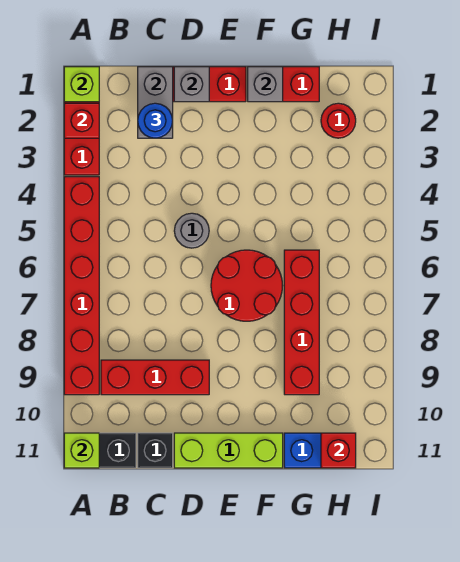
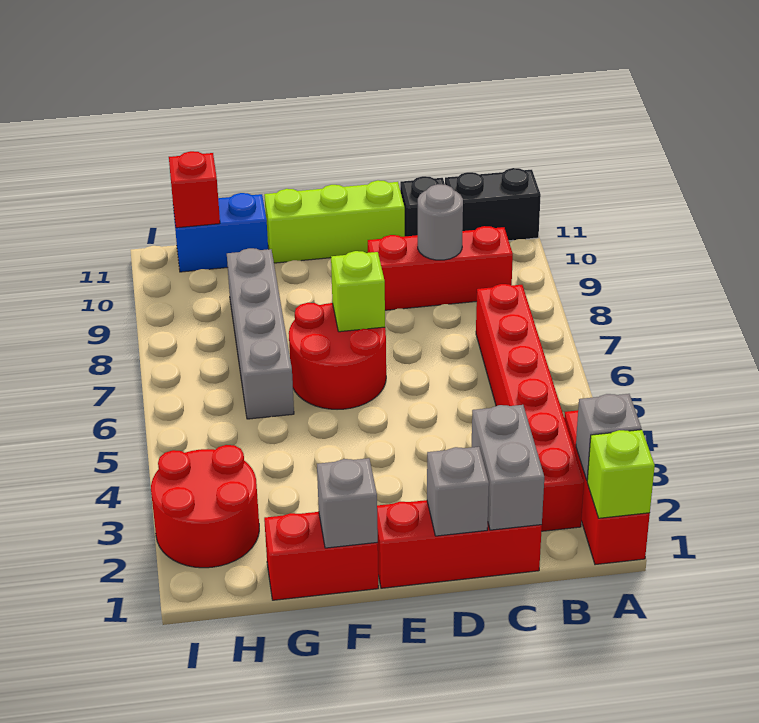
red brick A2 level 2 -> grey brick A2 level 2
red brick A4:A9 level 1 -> red brick B2:B7 level 1
lime brick A11 level 2 -> lime brick E7 level 2
blue round brick C2 level 3 -> none
grey round brick D5 level 1 -> grey round brick C9 level 2
red brick G6:G9 level 1 -> grey brick G6:G9 level 1
red round brick H2 level 1 -> red round brick H2:I3 level 1

